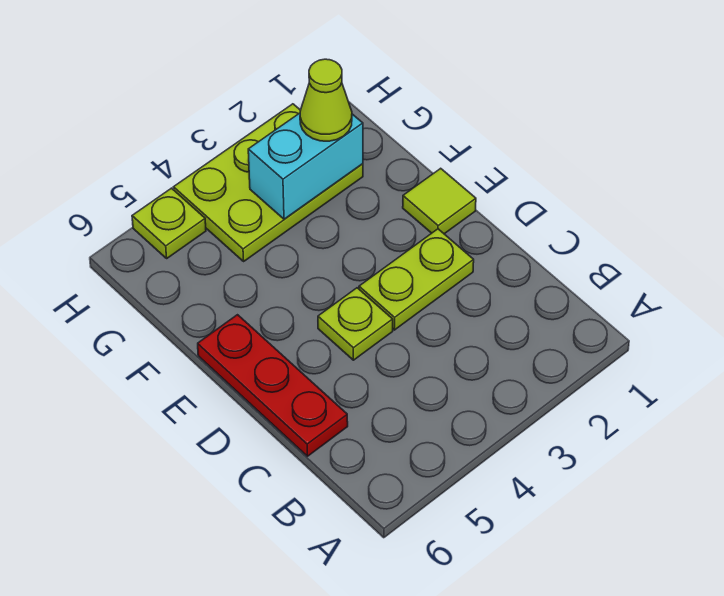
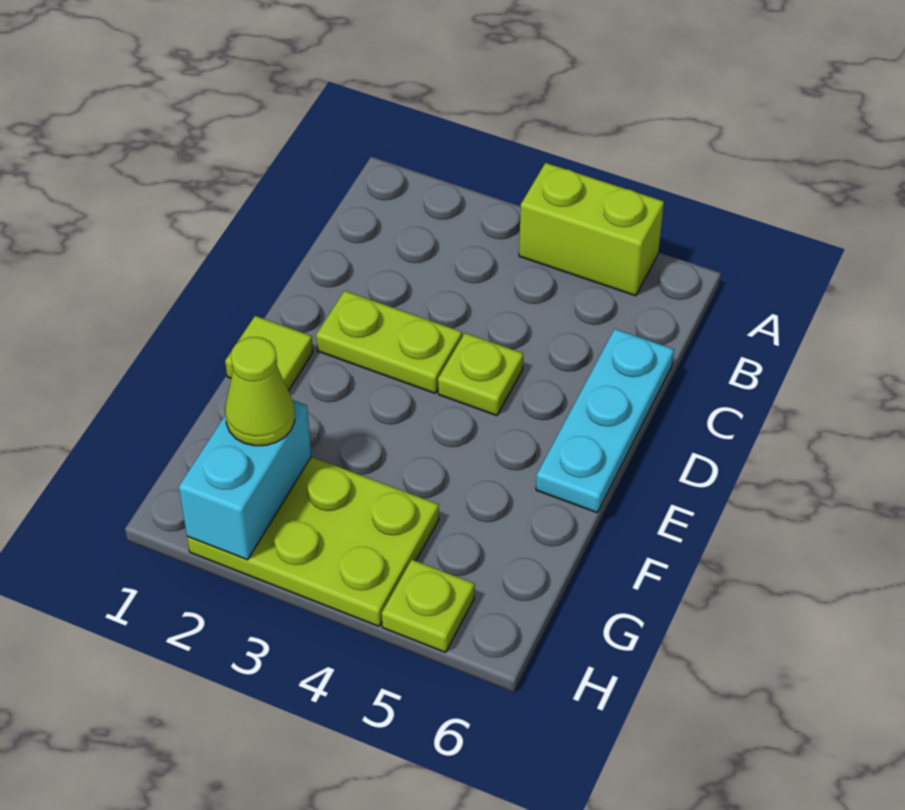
none -> lime brick A4:A5 level 1
red plate C6:E6 level 1 -> cyan plate C6:E6 level 1
cyan brick G2:G3 level 2 -> cyan brick G2:H2 level 2

